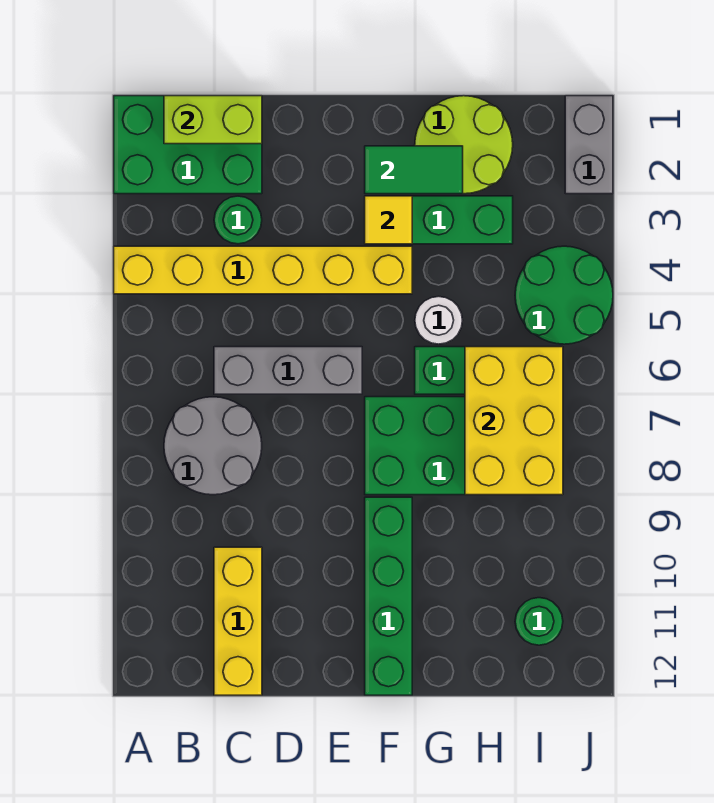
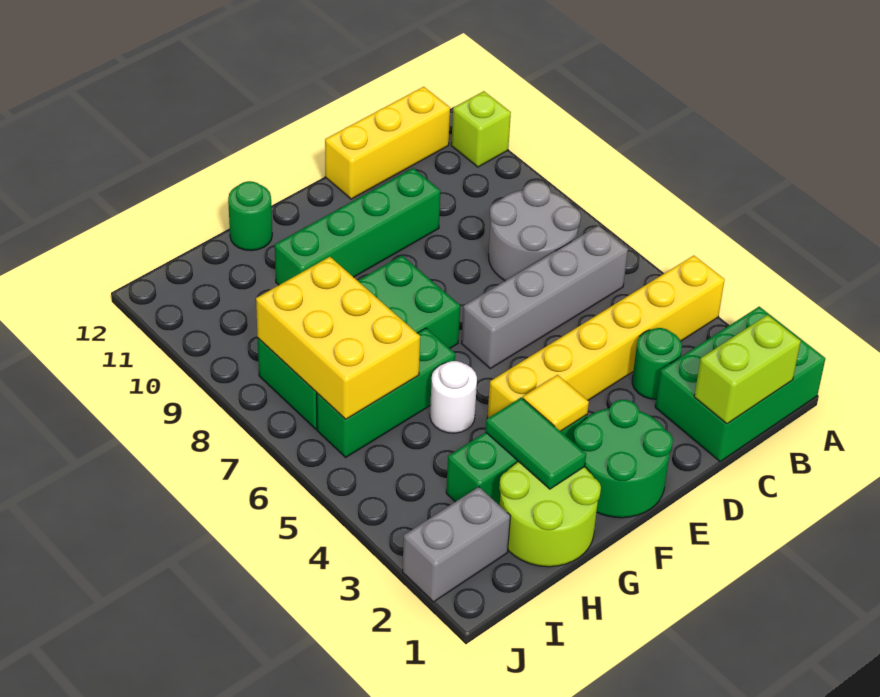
none -> lime brick A11 level 1
grey brick C6:E6 level 1 -> grey brick B6:E6 level 1
yellow brick C10:C12 level 1 -> yellow brick B12:D12 level 1
green tile F2:G2 level 2 -> green tile G2:G3 level 2
green brick F9:F12 level 1 -> green brick D10:G10 level 1
green round brick I4:J5 level 1 -> green round brick E1:F2 level 1
green round brick I11 level 1 -> green round brick G12 level 1
grey brick J1:J2 level 1 -> grey brick I2:J2 level 1

